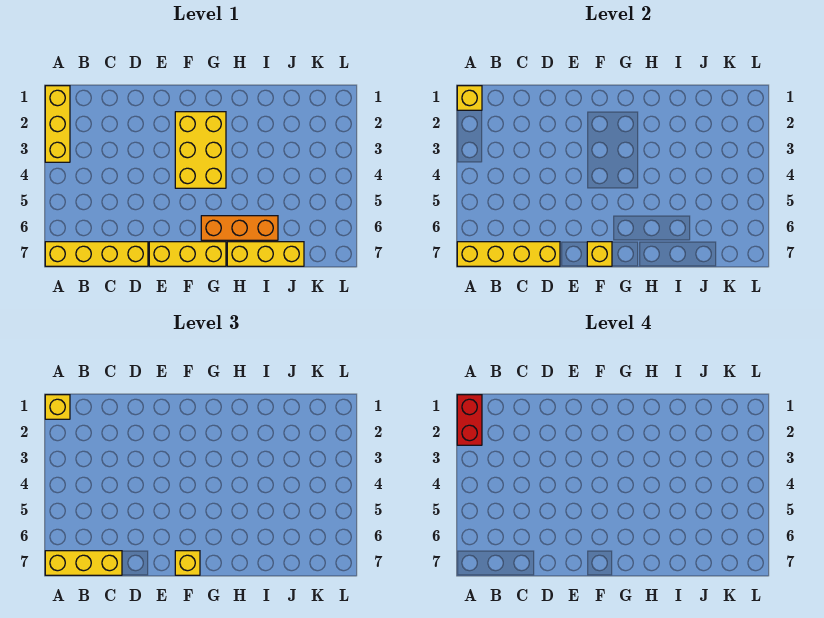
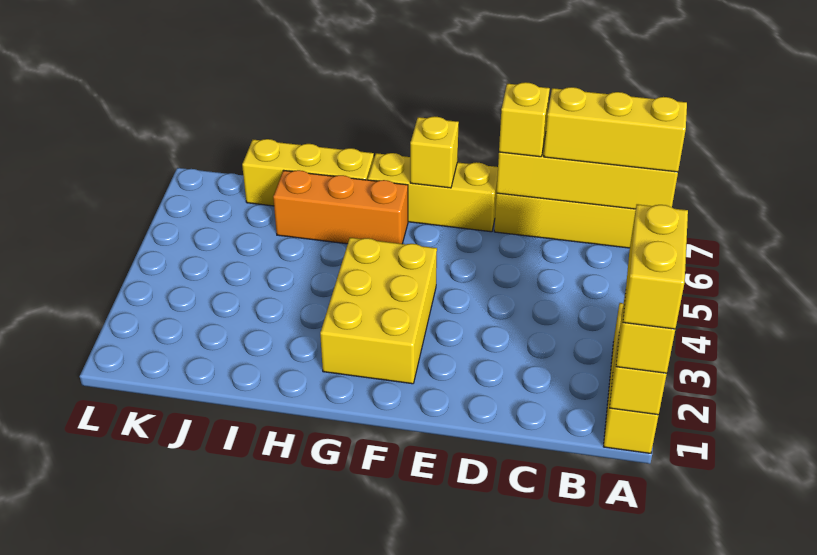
red brick A1:A2 level 4 -> yellow brick A1:A2 level 4
yellow brick F7 level 3 -> yellow brick D7 level 3

